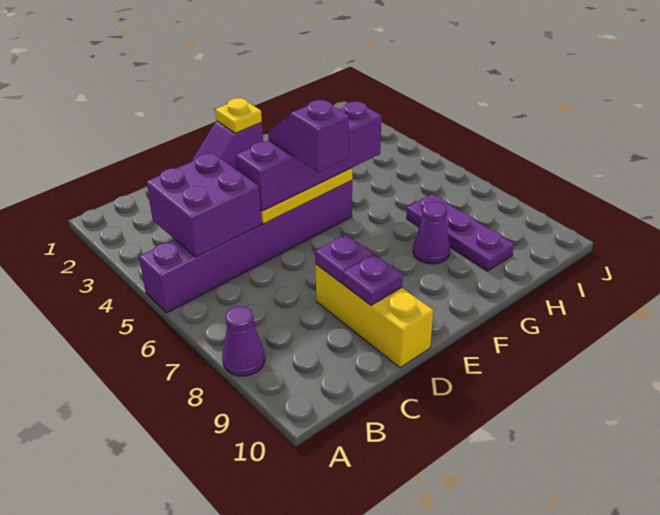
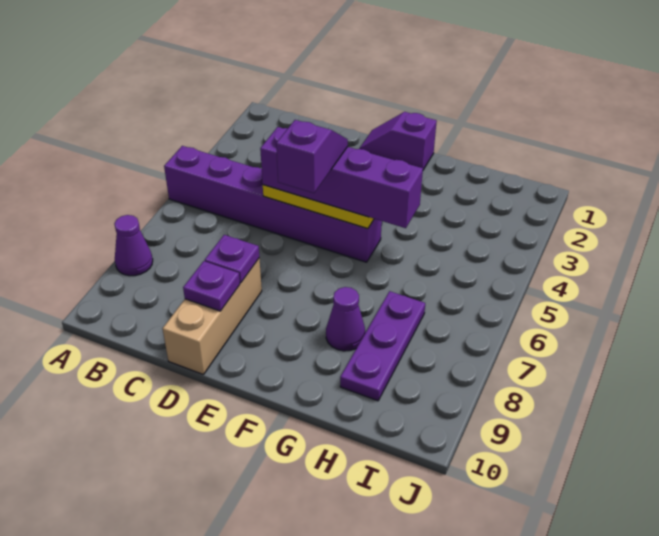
purple brick B4:C5 level 2 -> none
yellow brick D8:D10 level 1 -> tan brick D8:D10 level 1
yellow plate F1 level 2 -> none

